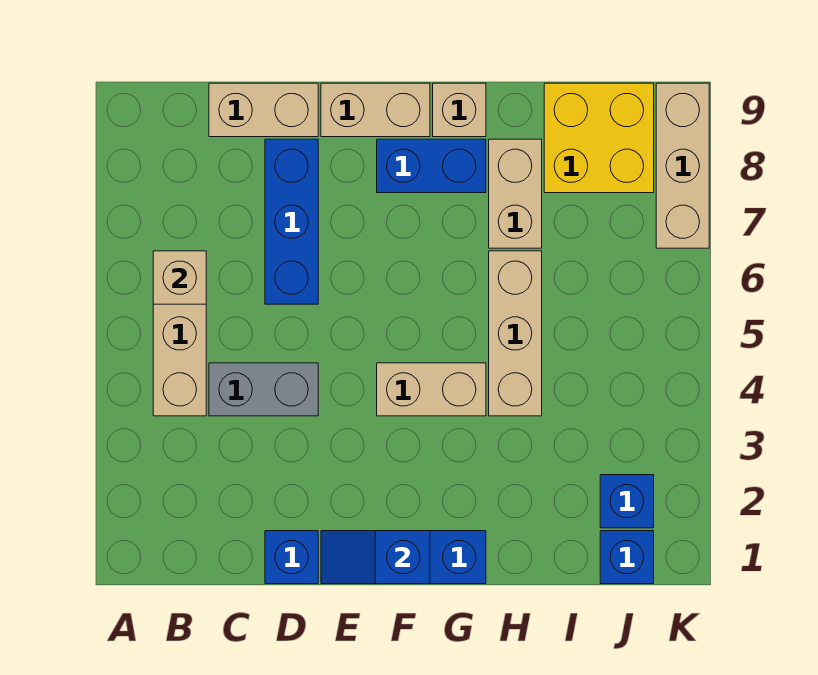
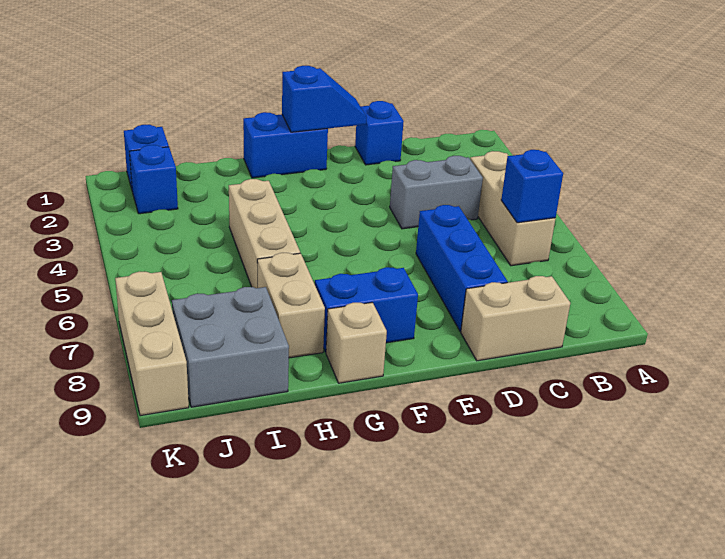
tan brick B6 level 2 -> blue brick B6 level 2
tan brick E9:F9 level 1 -> none
tan brick F4:G4 level 1 -> none
yellow brick I8:J9 level 1 -> grey brick I8:J9 level 1

